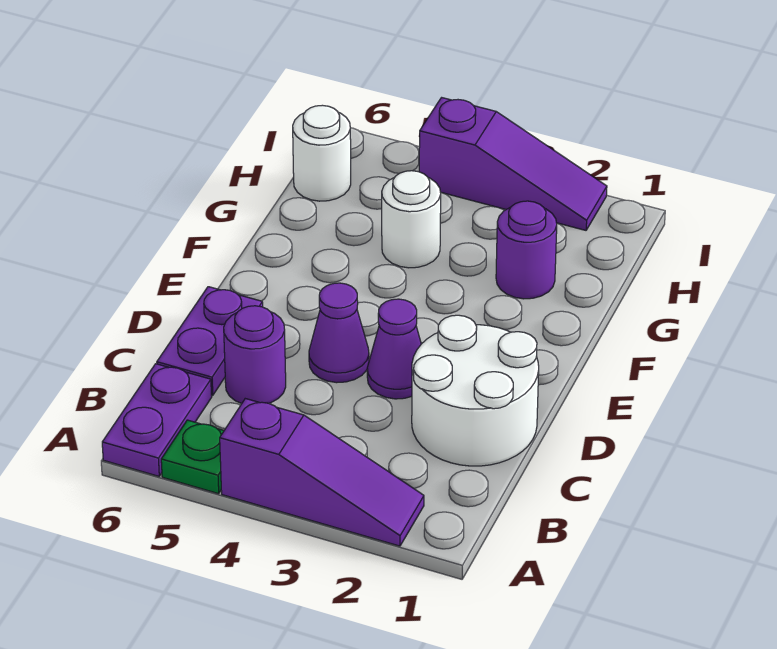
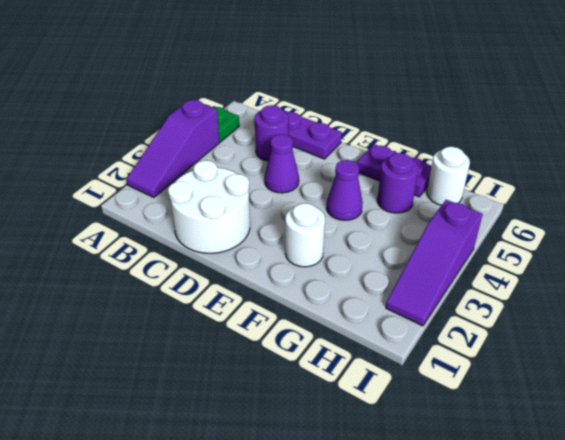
purple plate A6:B6 level 1 -> purple plate F6:G6 level 1
purple cone D3 level 1 -> purple cone F4 level 1
purple round brick G2 level 1 -> purple round brick G5 level 1
white round brick G4 level 1 -> white round brick F2 level 1

